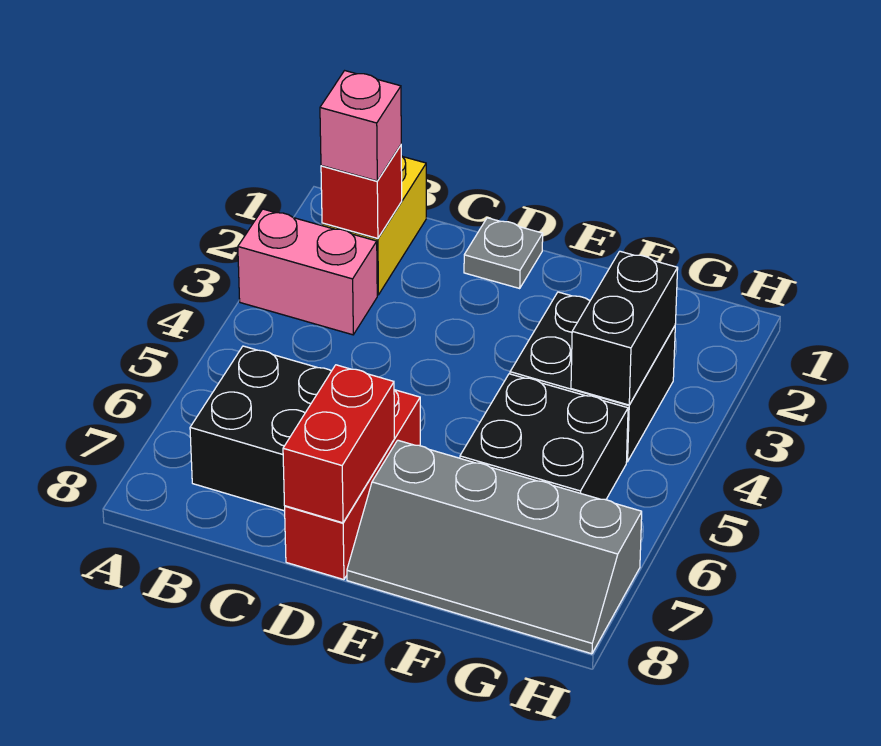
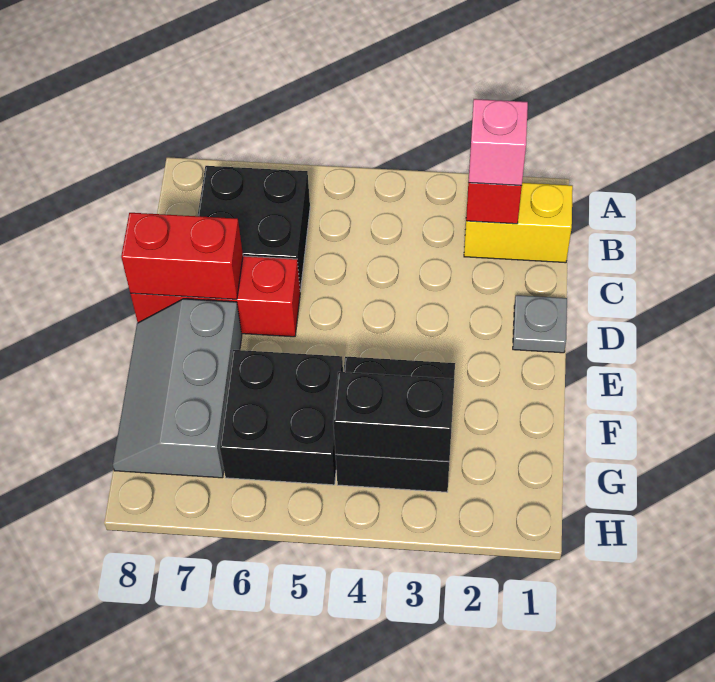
pink brick A3:B3 level 1 -> none
grey slope E7:H8 level 1 top 7 -> grey slope E7:G8 level 1 top 7

